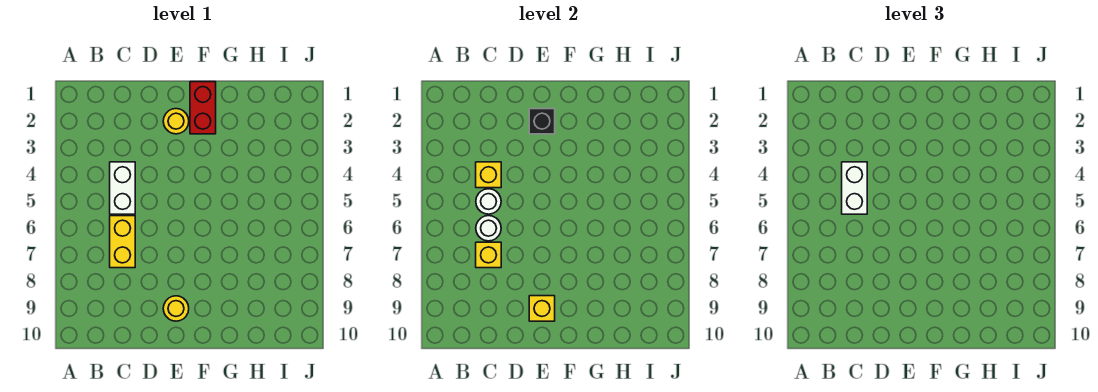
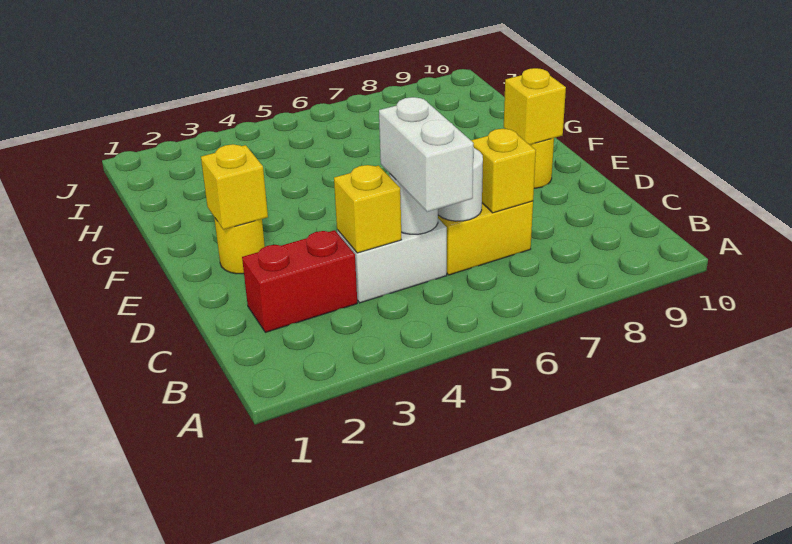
white brick C4:C5 level 3 -> white brick B5:C5 level 3
black brick E2 level 2 -> yellow brick E2 level 2
red brick F1:F2 level 1 -> red brick C2:C3 level 1

